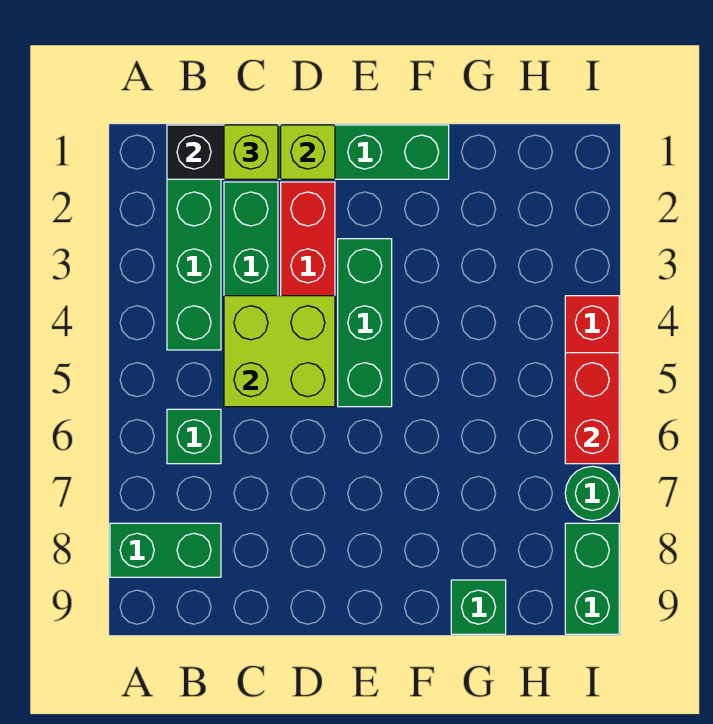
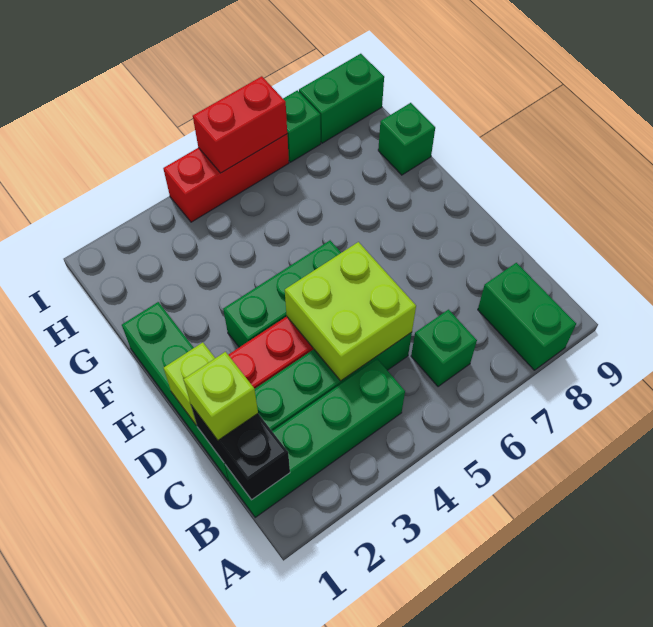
green round brick I7 level 1 -> green brick I7 level 1

